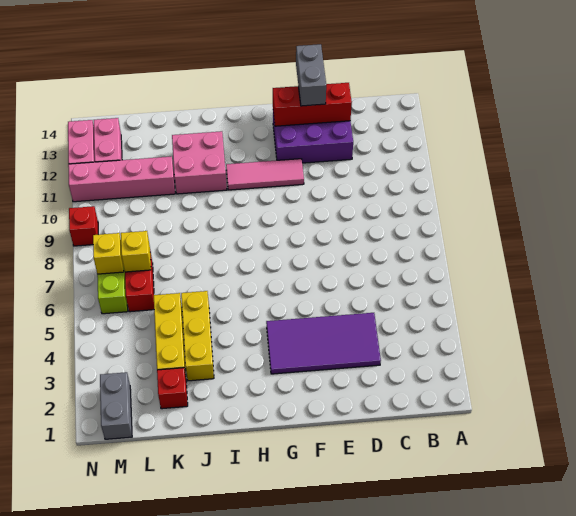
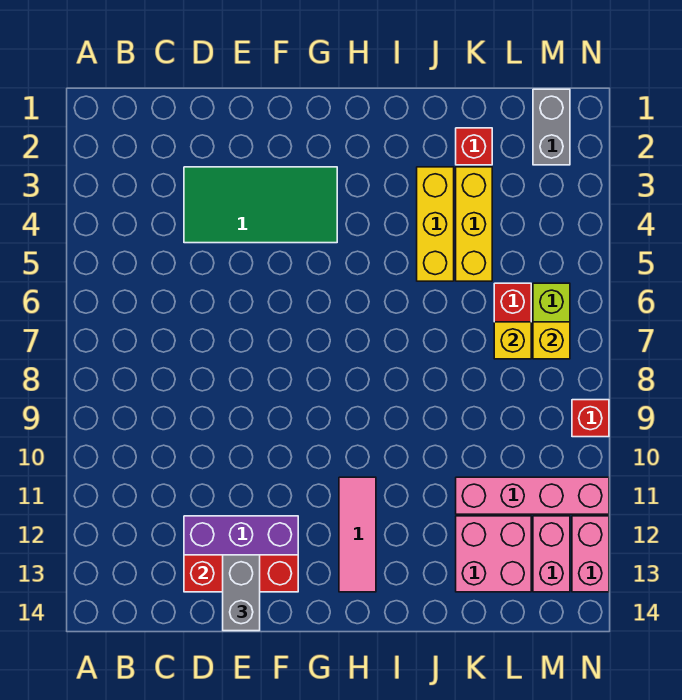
purple tile D3:G4 level 1 -> green tile D3:G4 level 1
pink tile F11:H11 level 1 -> pink tile H11:H13 level 1
pink brick I11:J12 level 1 -> pink brick K12:L13 level 1

